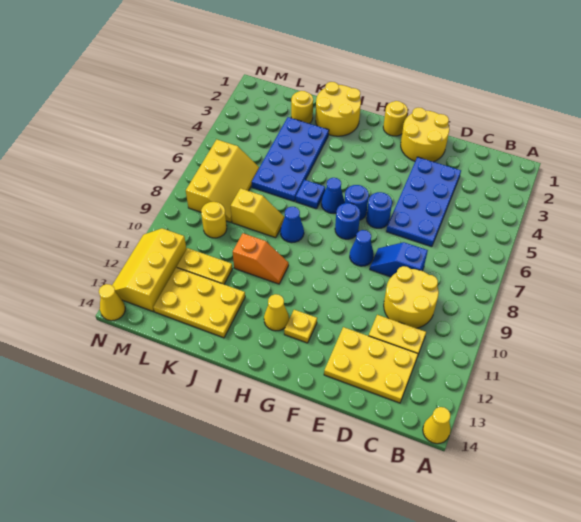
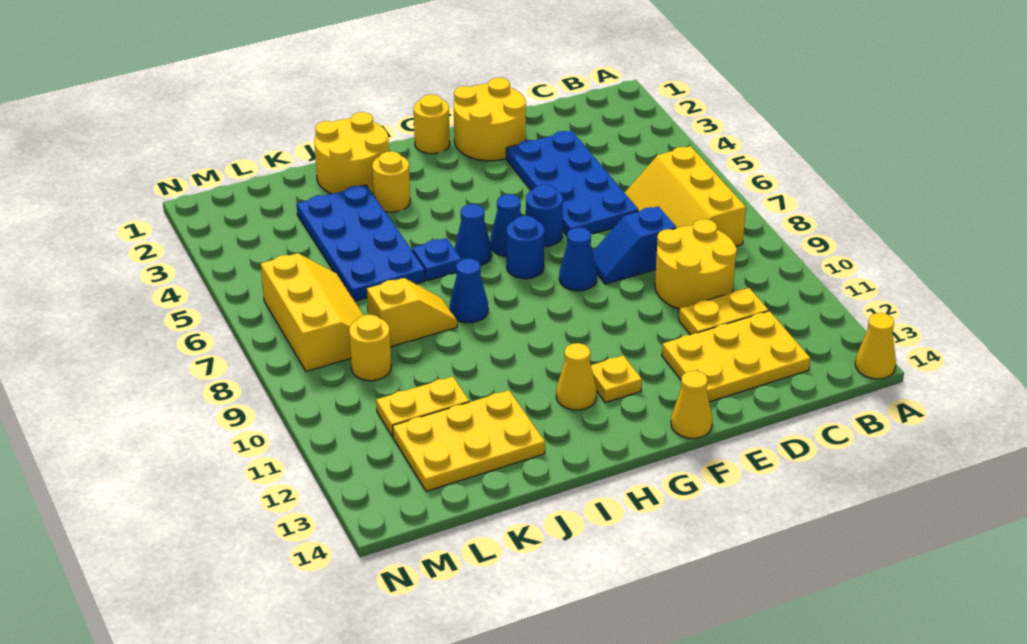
blue round brick G6 level 1 -> blue cone G6 level 1
orange slope I10:J10 level 1 top J -> none
yellow round brick K2 level 1 -> yellow round brick I3 level 1
yellow slope M11:N13 level 1 top M -> yellow slope B6:C8 level 1 top B
yellow cone N14 level 1 -> yellow cone F14 level 1

